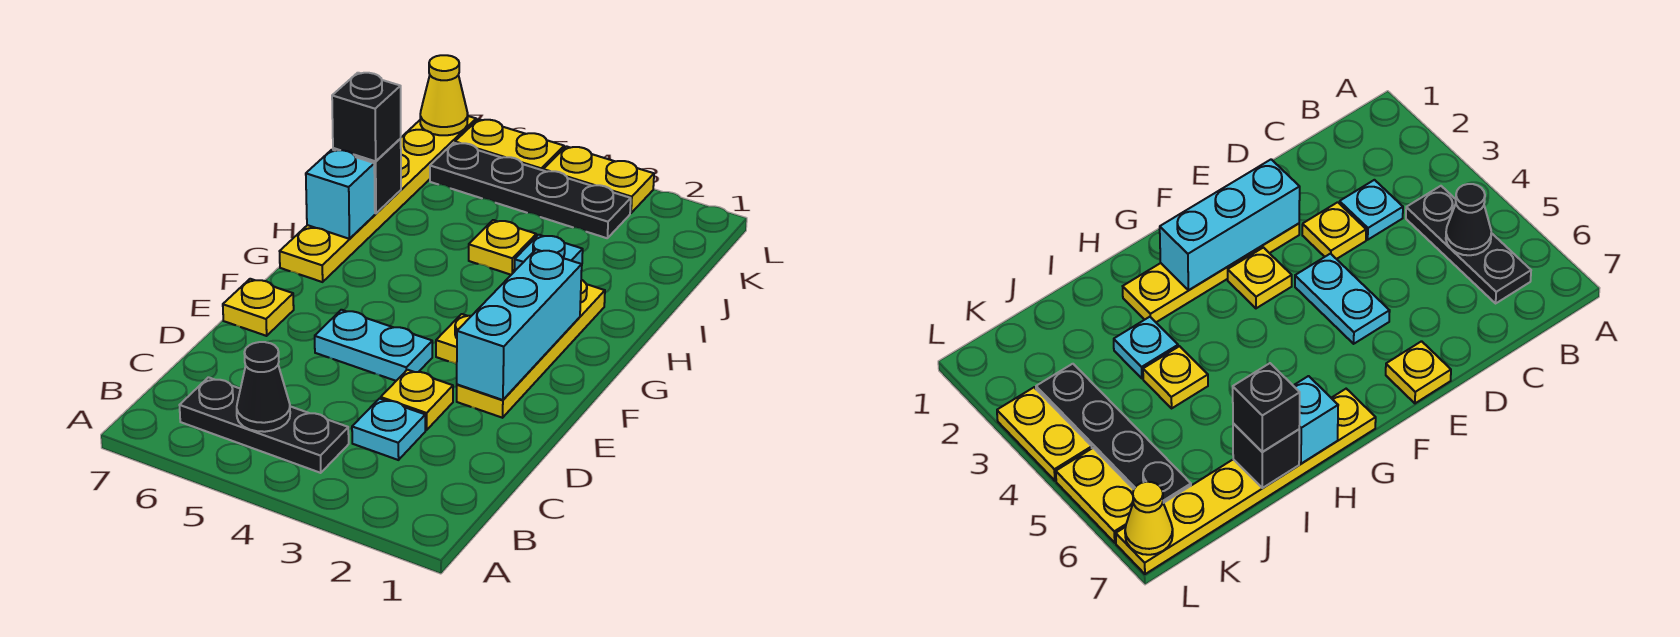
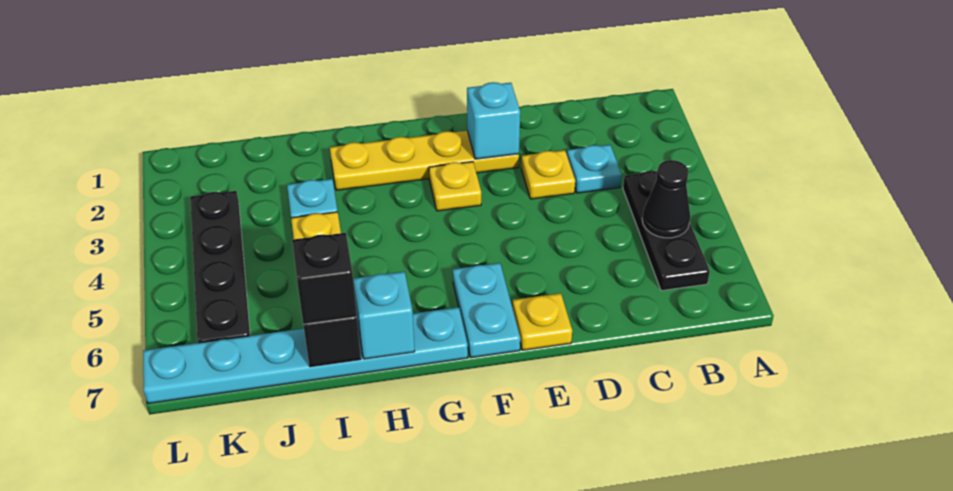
cyan brick E2:G2 level 2 -> cyan brick E2 level 2
cyan plate E4:E5 level 1 -> cyan plate F6:F7 level 1
yellow plate G7:L7 level 1 -> cyan plate G7:L7 level 1
yellow plate L3:L4 level 1 -> none
yellow plate L5:L6 level 1 -> none
yellow cone L7 level 2 -> none

